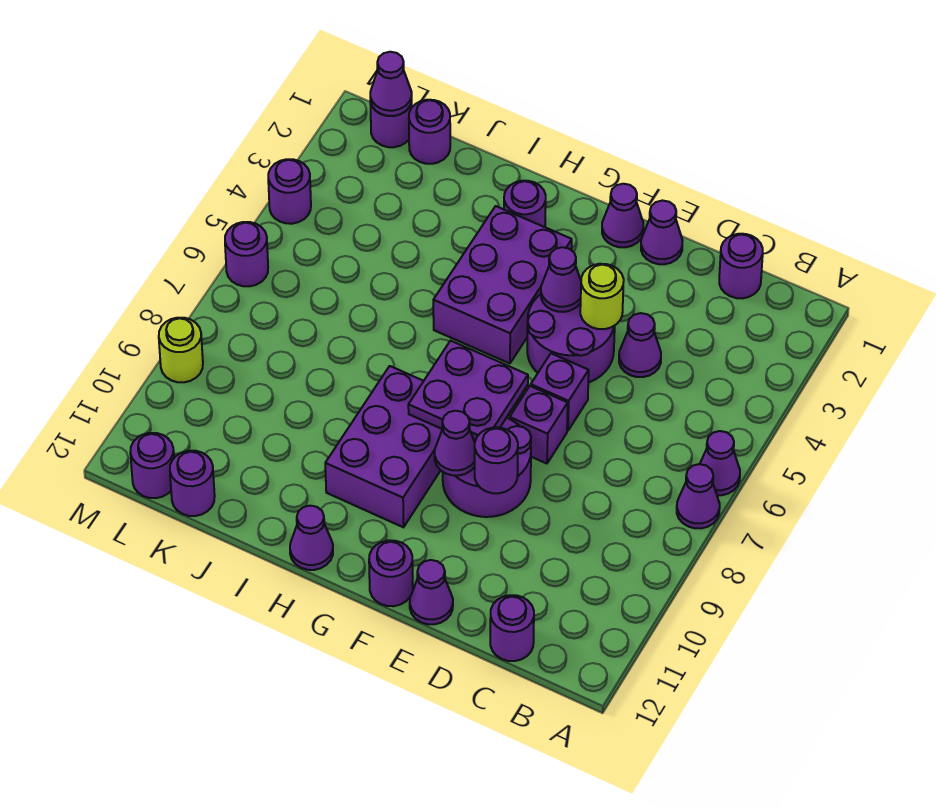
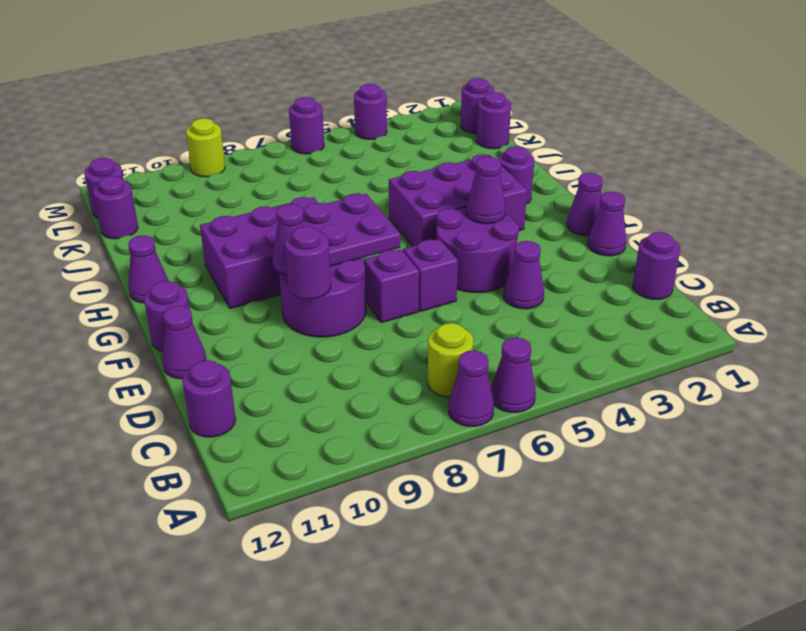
lime round brick E4 level 2 -> lime round brick B7 level 1
purple cone L1 level 2 -> none

